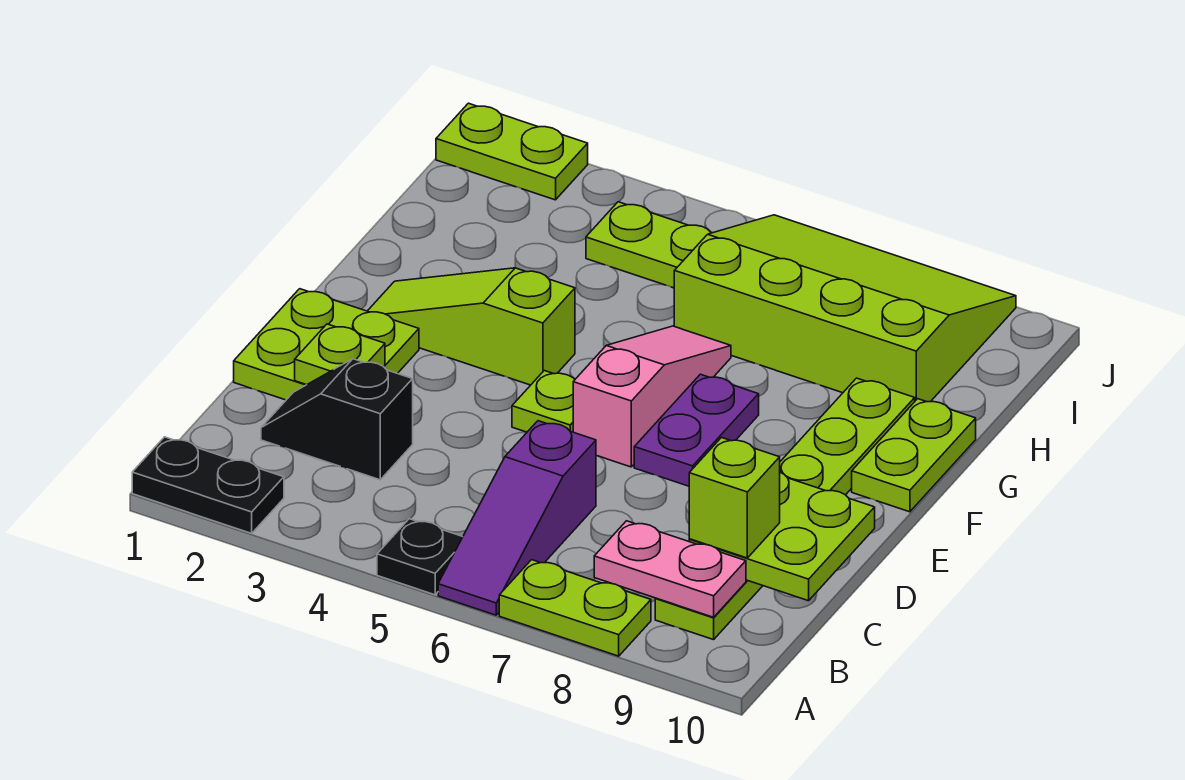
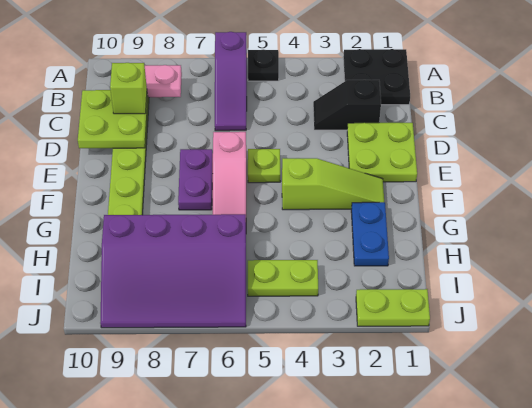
black plate A1:A2 level 1 -> black plate A1:B2 level 1
purple slope A6:C6 level 1 top C -> purple slope A6:C6 level 1 top A
lime plate A7:A8 level 1 -> none
black slope C2:C3 level 1 top 3 -> black slope C2:C3 level 1 top 2
lime plate D2 level 2 -> none
lime plate F10:G10 level 1 -> none
none -> blue plate G2:H2 level 1
lime slope H6:J9 level 1 top H -> purple slope H6:J9 level 1 top H

